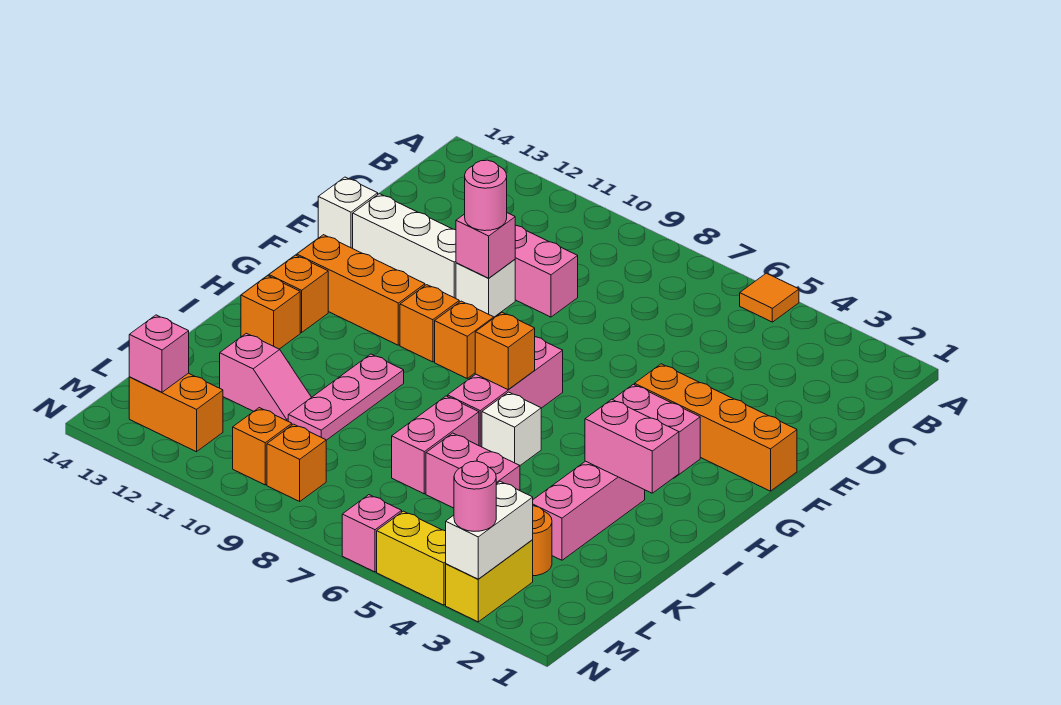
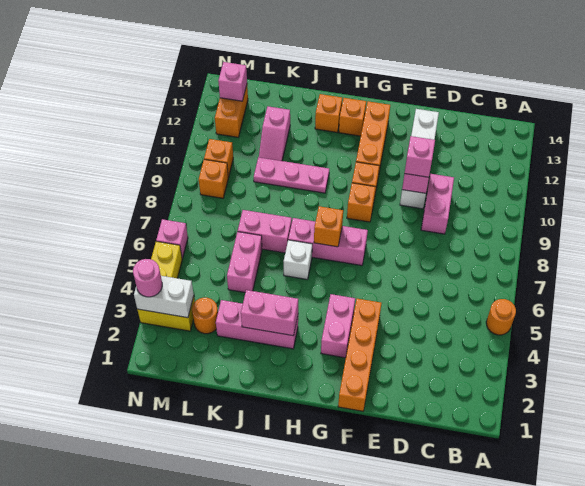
orange tile A5 level 1 -> orange round brick A5 level 1
pink round brick E10 level 3 -> pink brick E10 level 3
white brick E14 level 1 -> none
pink brick I2:I3 level 2 -> pink brick I3:J3 level 2

